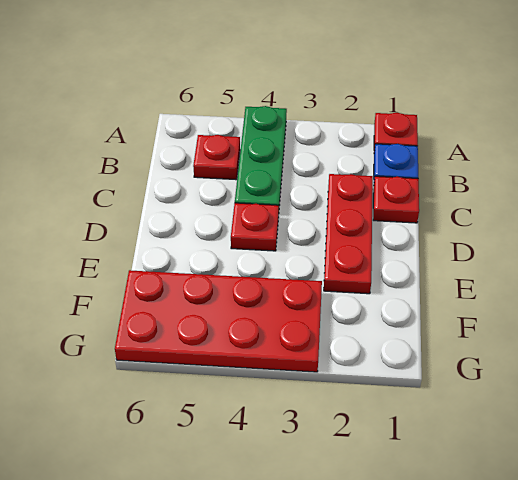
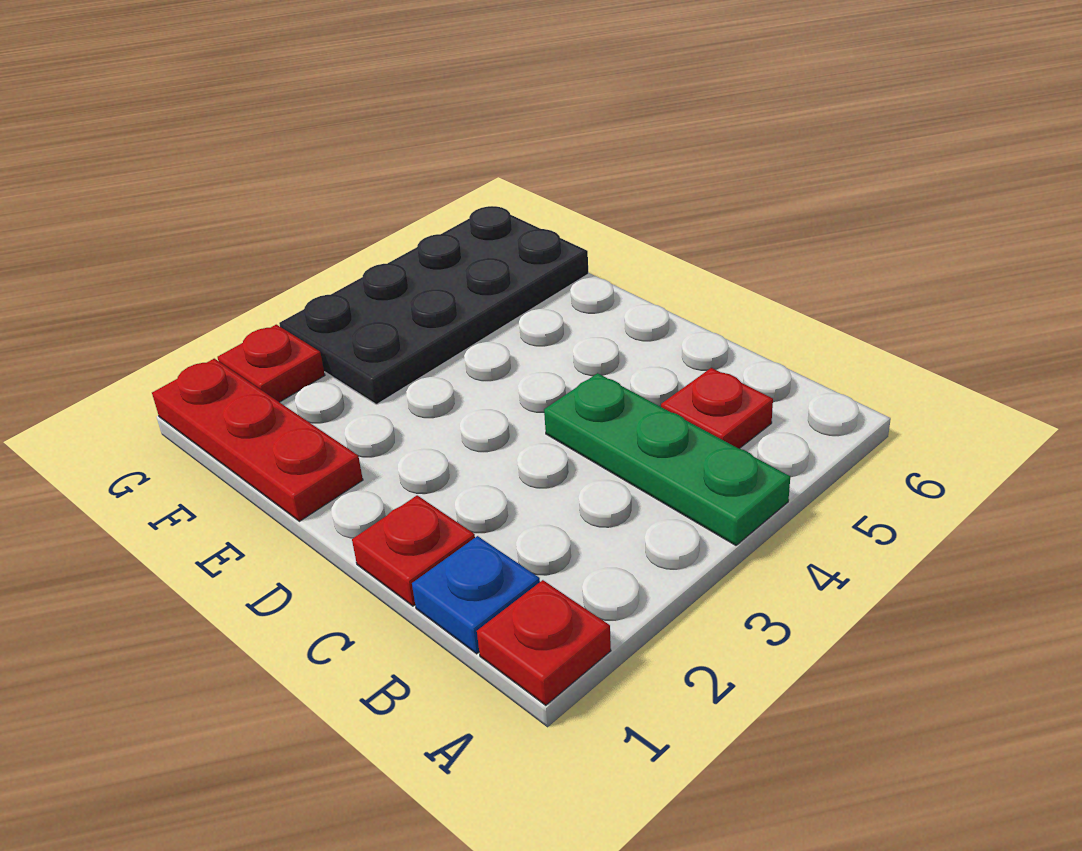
red plate C2:E2 level 1 -> red plate E1:G1 level 1
red plate D4 level 1 -> red plate G2 level 1
red plate F3:G6 level 1 -> black plate F3:G6 level 1

